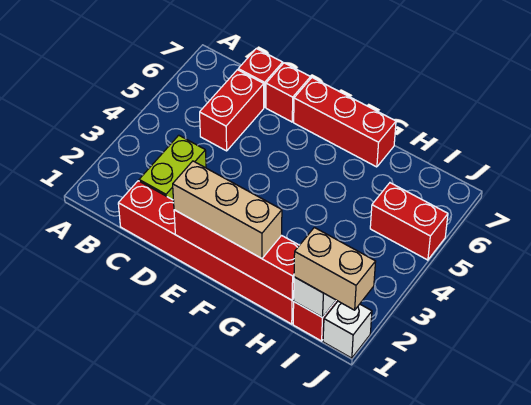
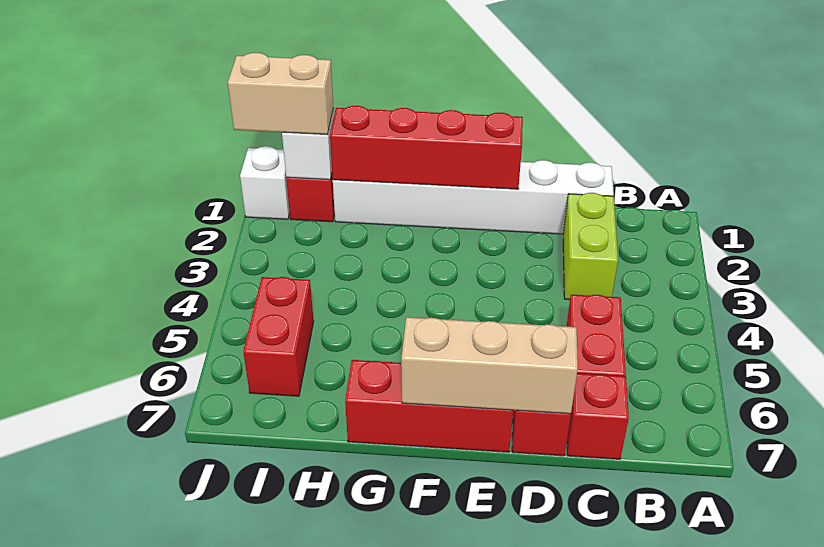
red brick C1:H1 level 1 -> white brick C1:H1 level 1
tan brick E1:G1 level 3 -> tan brick D7:F7 level 2
red brick I5:J5 level 1 -> red brick I5:I6 level 1

